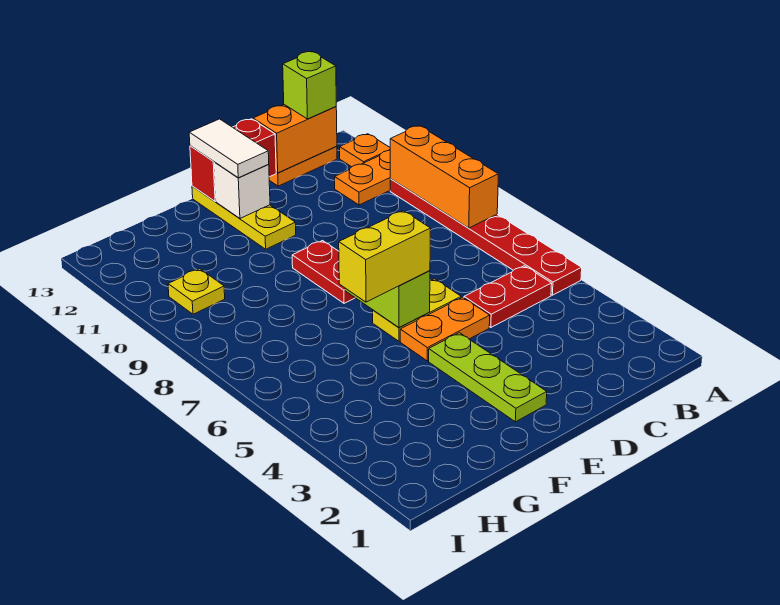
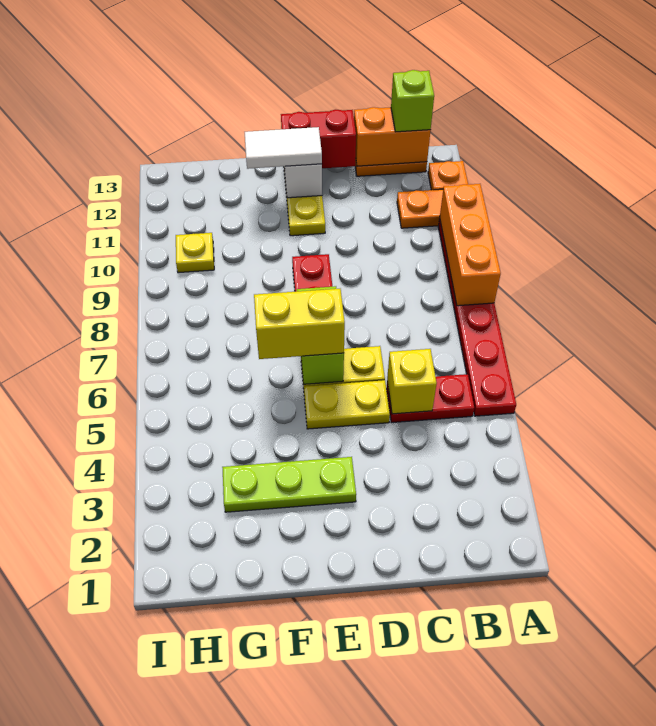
none -> yellow brick C5 level 2
orange plate D5:E5 level 1 -> yellow plate D5:E5 level 1
lime plate E2:E4 level 1 -> lime plate E3:G3 level 1
white tile E12:E13 level 3 -> white tile E12:F12 level 3

